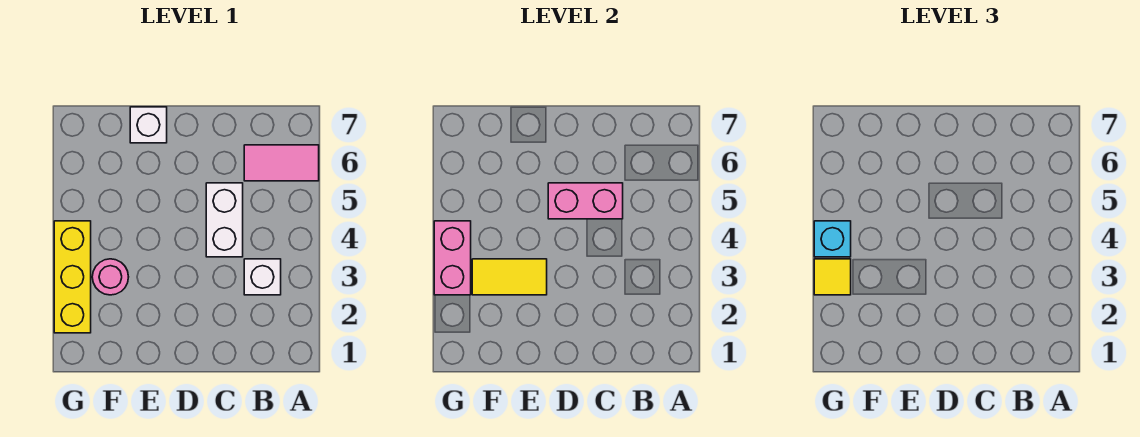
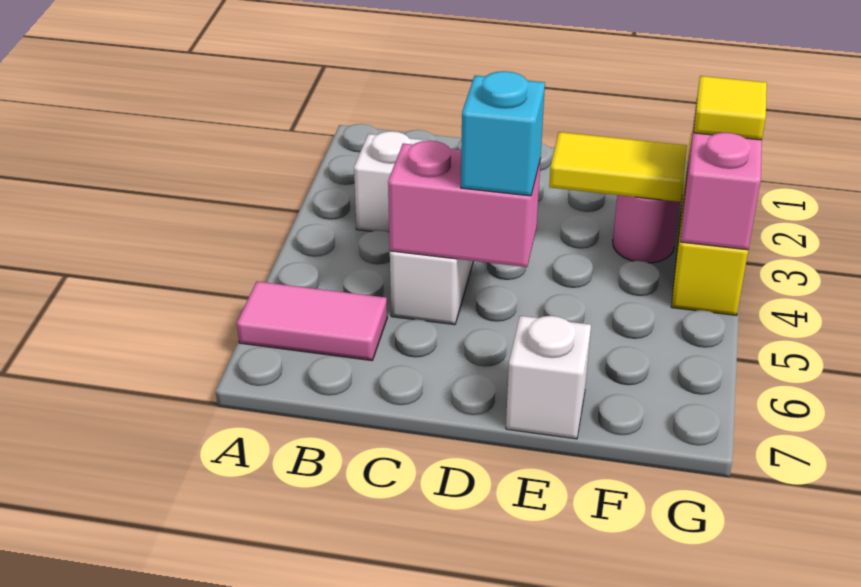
cyan brick G4 level 3 -> cyan brick D5 level 3

